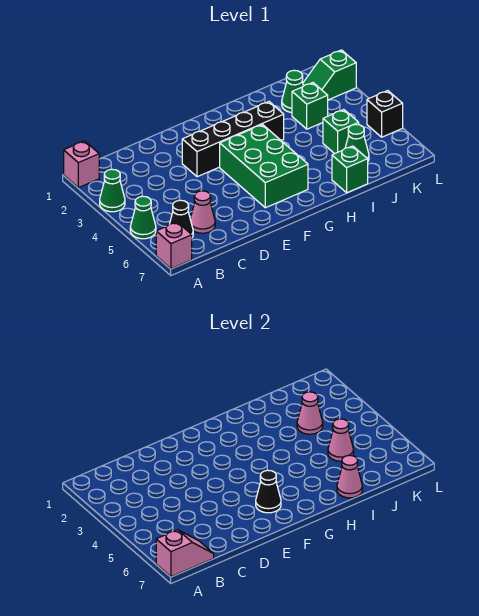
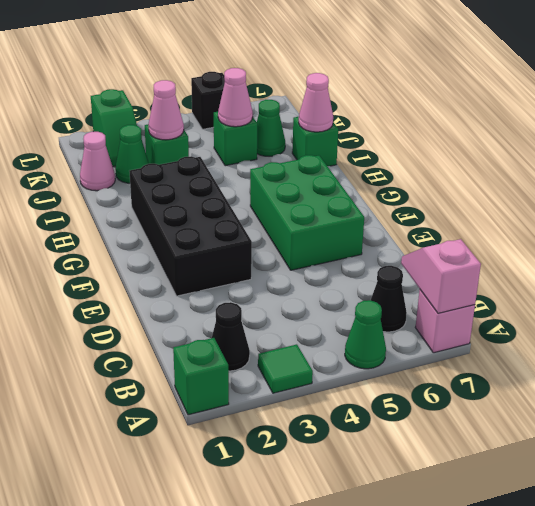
pink brick A1 level 1 -> green brick A1 level 1
green cone A3 level 1 -> green tile A3 level 1
pink cone C6 level 1 -> pink cone J1 level 1
black brick E3:H3 level 1 -> black brick E2:H3 level 1
green brick F4:G6 level 1 -> green brick E5:G6 level 1
black cone F6 level 2 -> black cone B2 level 1

